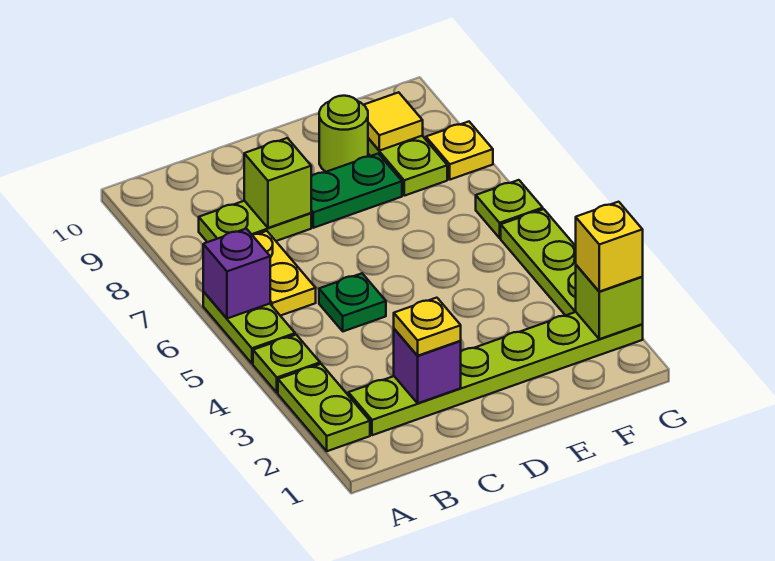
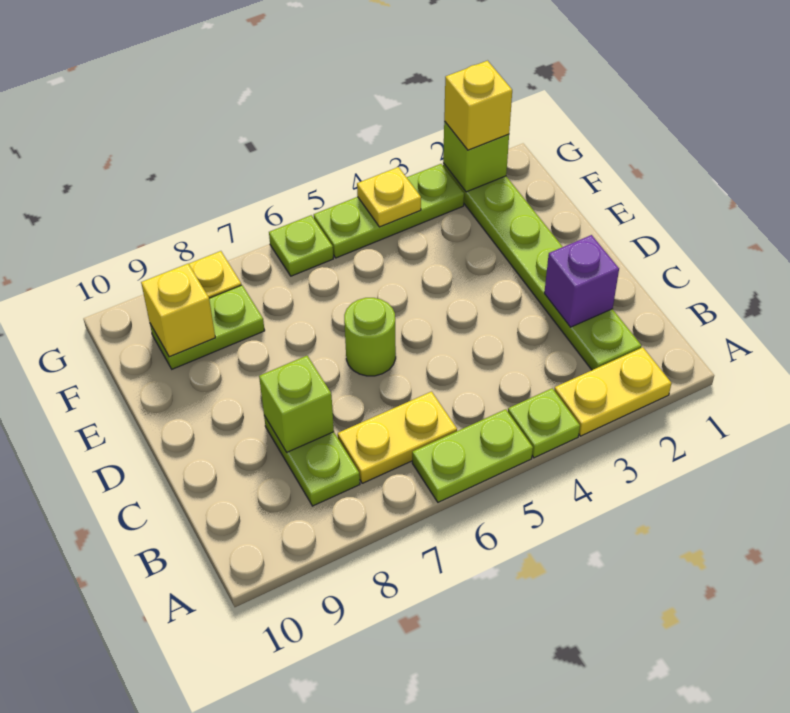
lime plate A2:A3 level 1 -> yellow plate A2:A3 level 1
purple brick A6 level 2 -> none
yellow plate C2 level 3 -> yellow plate G4 level 2
green plate C5 level 1 -> none
green plate D8:E8 level 1 -> none
lime round brick E9 level 1 -> lime round brick D6 level 1
yellow tile F9 level 2 -> yellow brick F9 level 2

